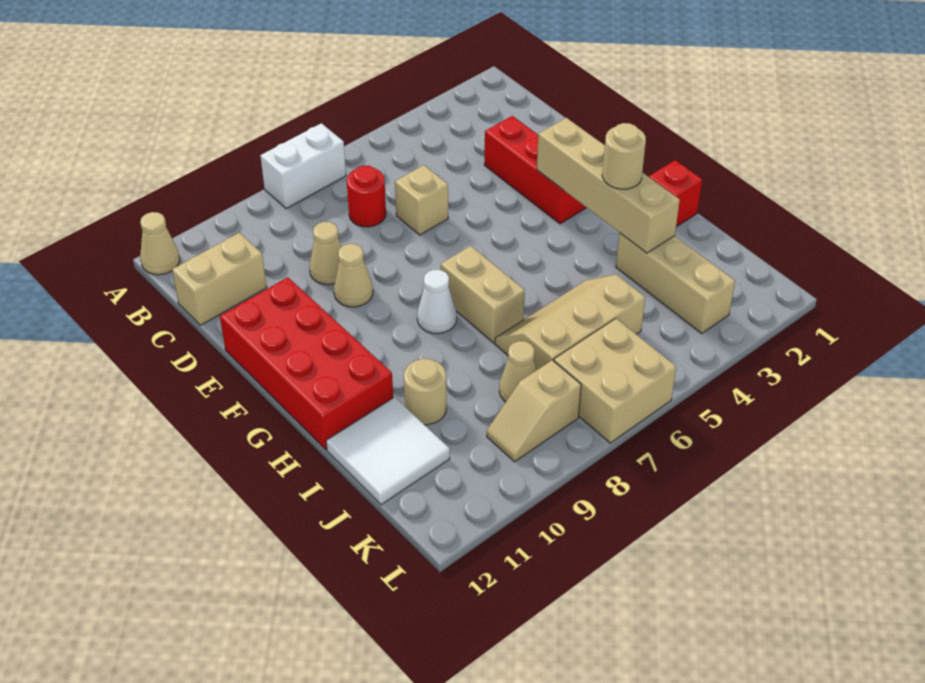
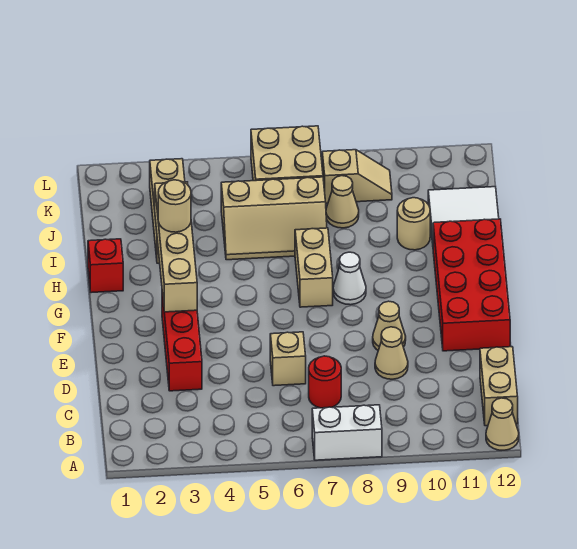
tan brick C11:C12 level 1 -> tan brick B12:C12 level 1

